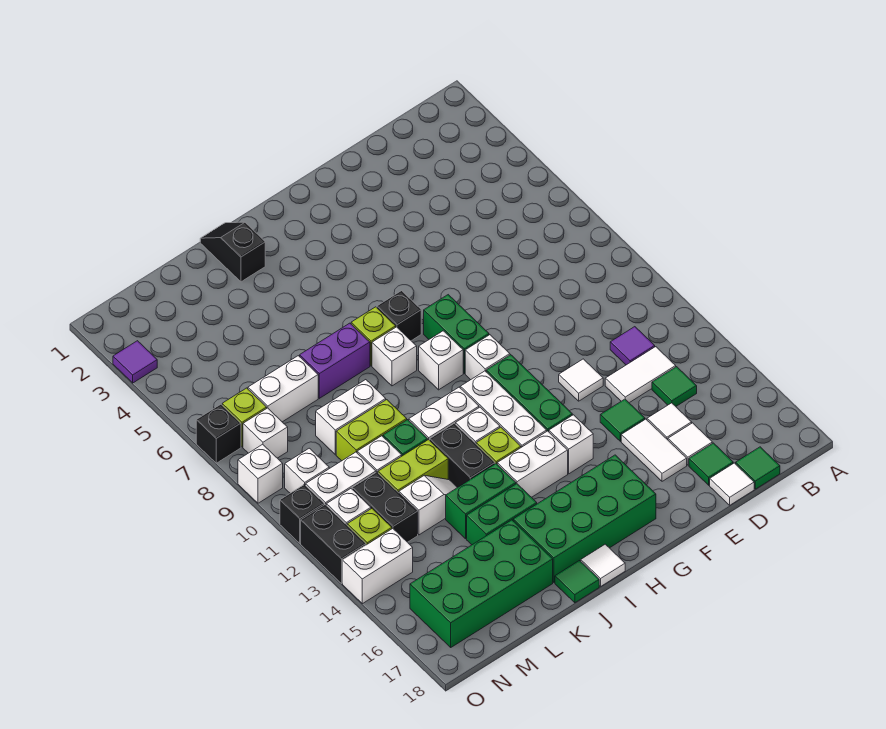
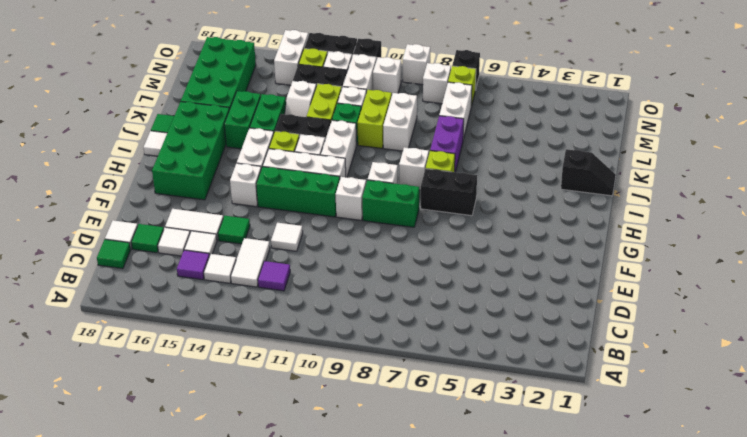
green tile C14 level 1 -> white tile C14 level 1
black brick H7 level 1 -> black brick H6:H7 level 1
purple tile O3 level 1 -> purple tile C15 level 1

